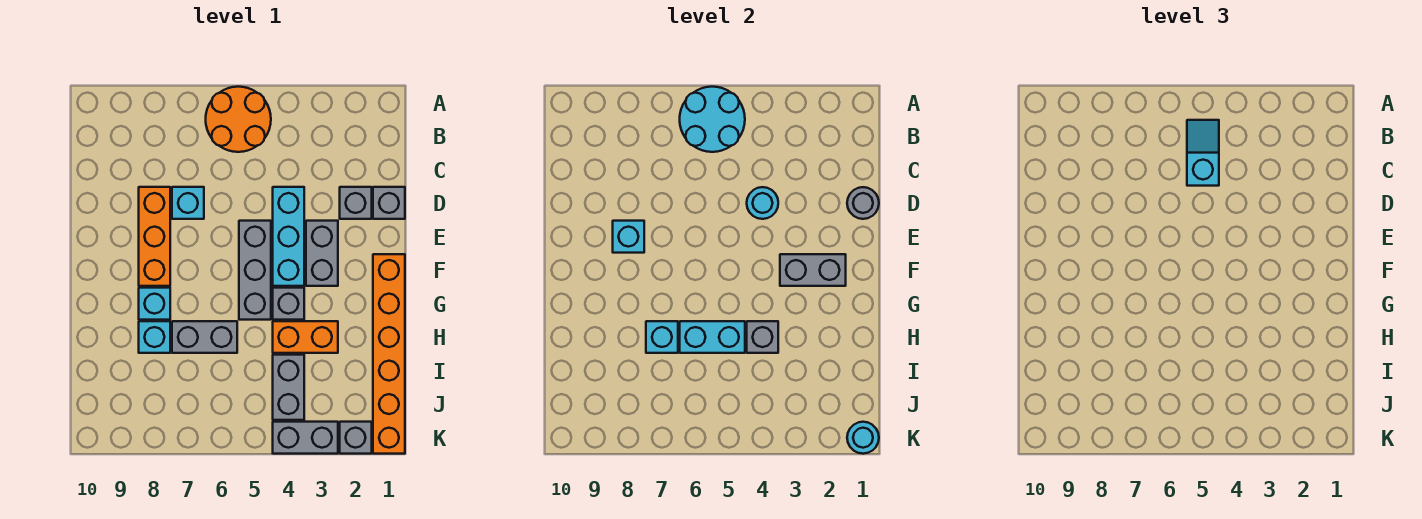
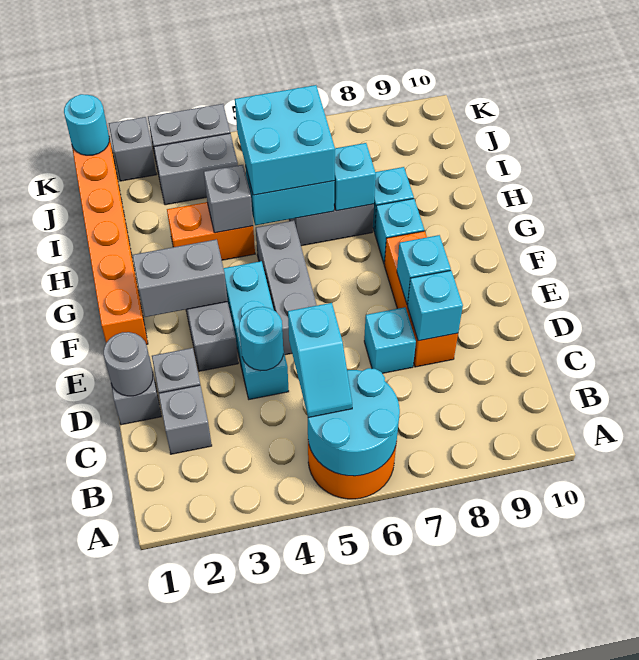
none -> cyan brick D8 level 2
grey brick G4 level 1 -> grey brick C2 level 1
none -> cyan brick H5:I6 level 3
grey brick I4:J4 level 1 -> grey brick J3:J4 level 1

